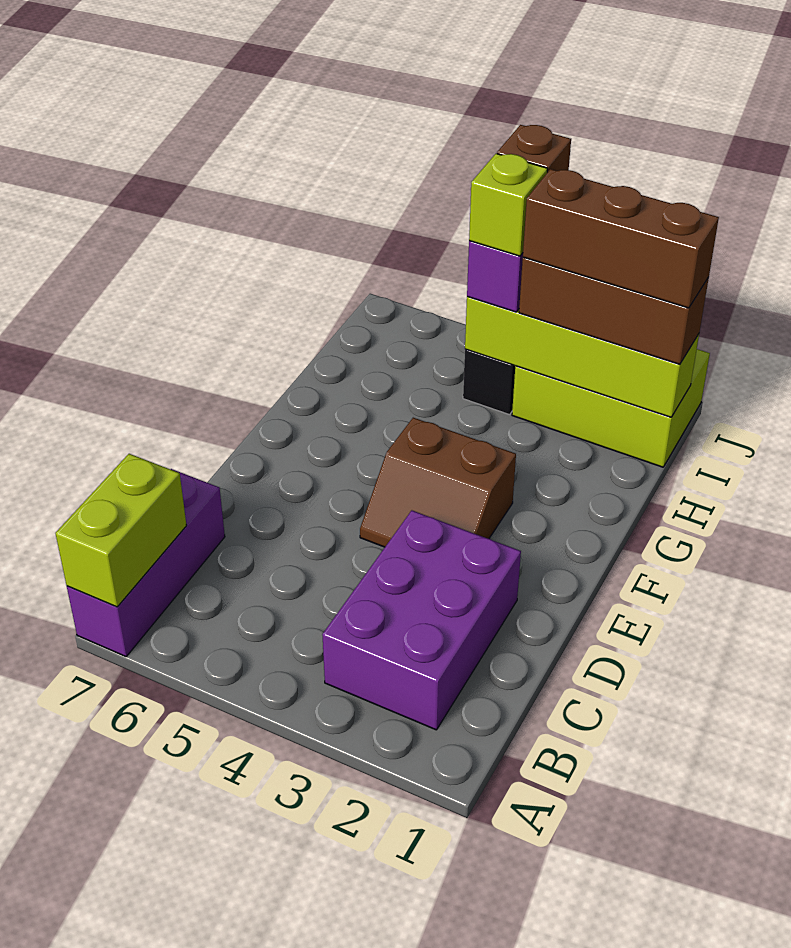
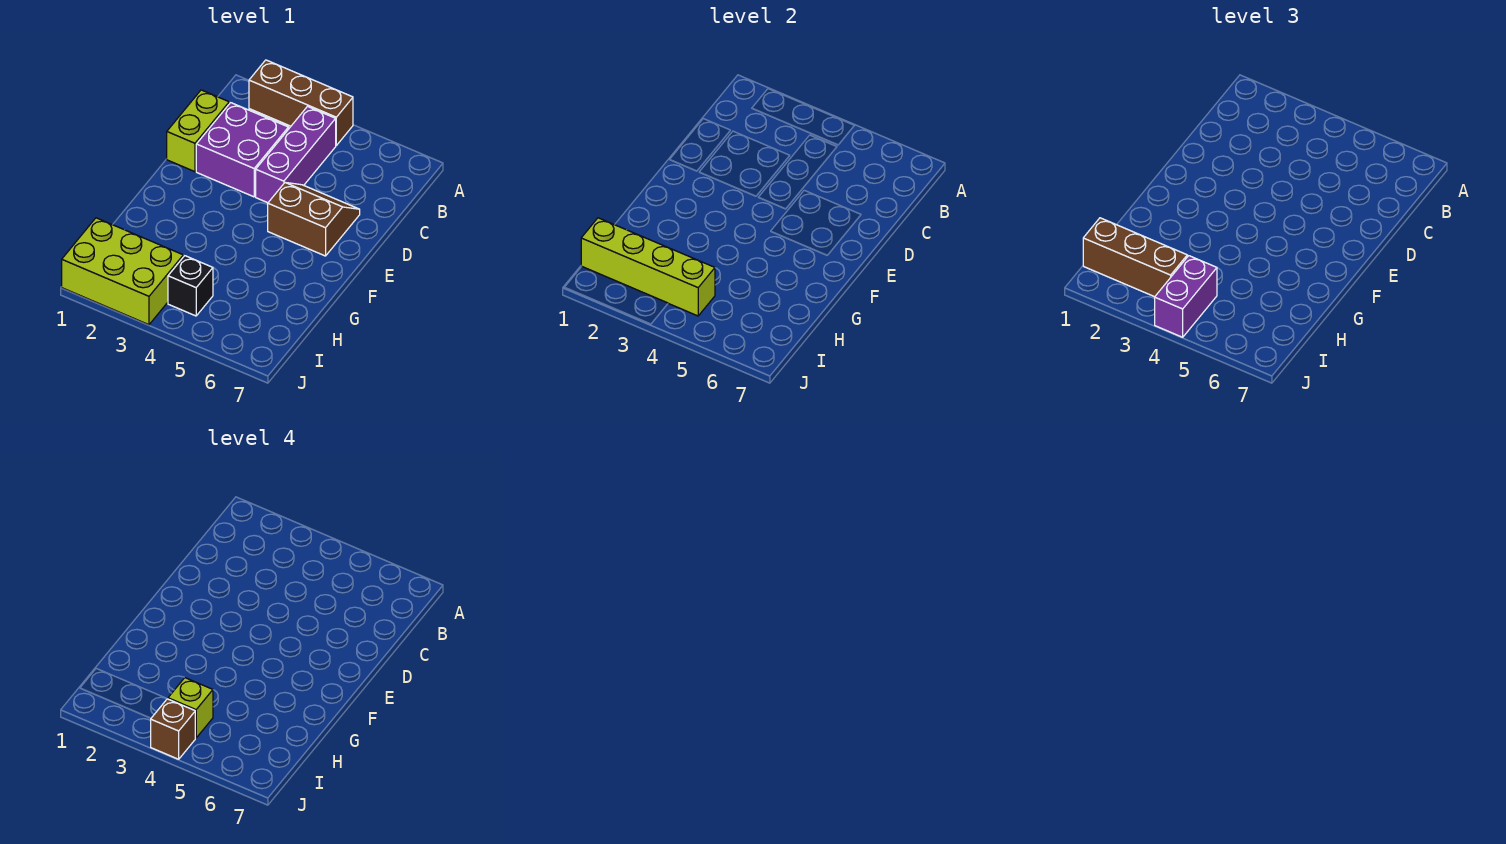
purple brick A7:C7 level 1 -> purple brick B4:D4 level 1
lime brick A7:B7 level 2 -> lime brick C1:D1 level 1
purple brick B2:D3 level 1 -> purple brick C2:D3 level 1
brown slope E3:F4 level 1 top F -> brown slope D5:E6 level 1 top E
brown brick I1:I3 level 4 -> brown brick A2:A4 level 1

